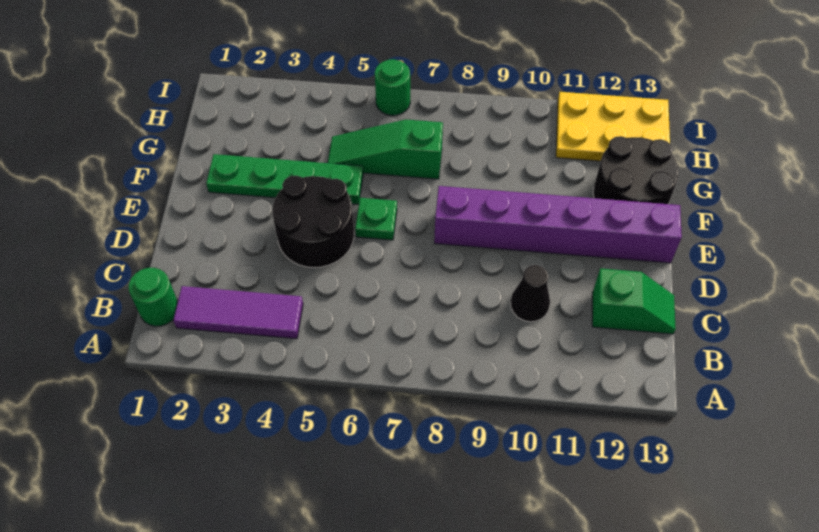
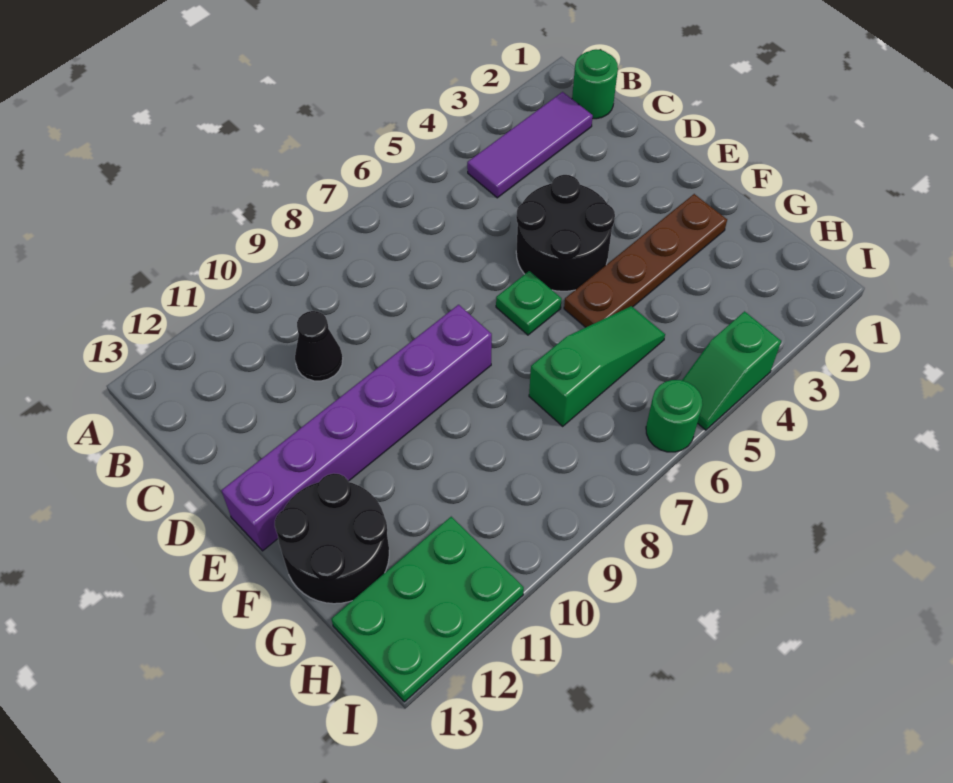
green slope C12:C13 level 1 top 12 -> green slope I4:I5 level 1 top 4
green plate F2:F5 level 1 -> brown plate F2:F5 level 1
yellow plate H11:I13 level 1 -> green plate H11:I13 level 1

